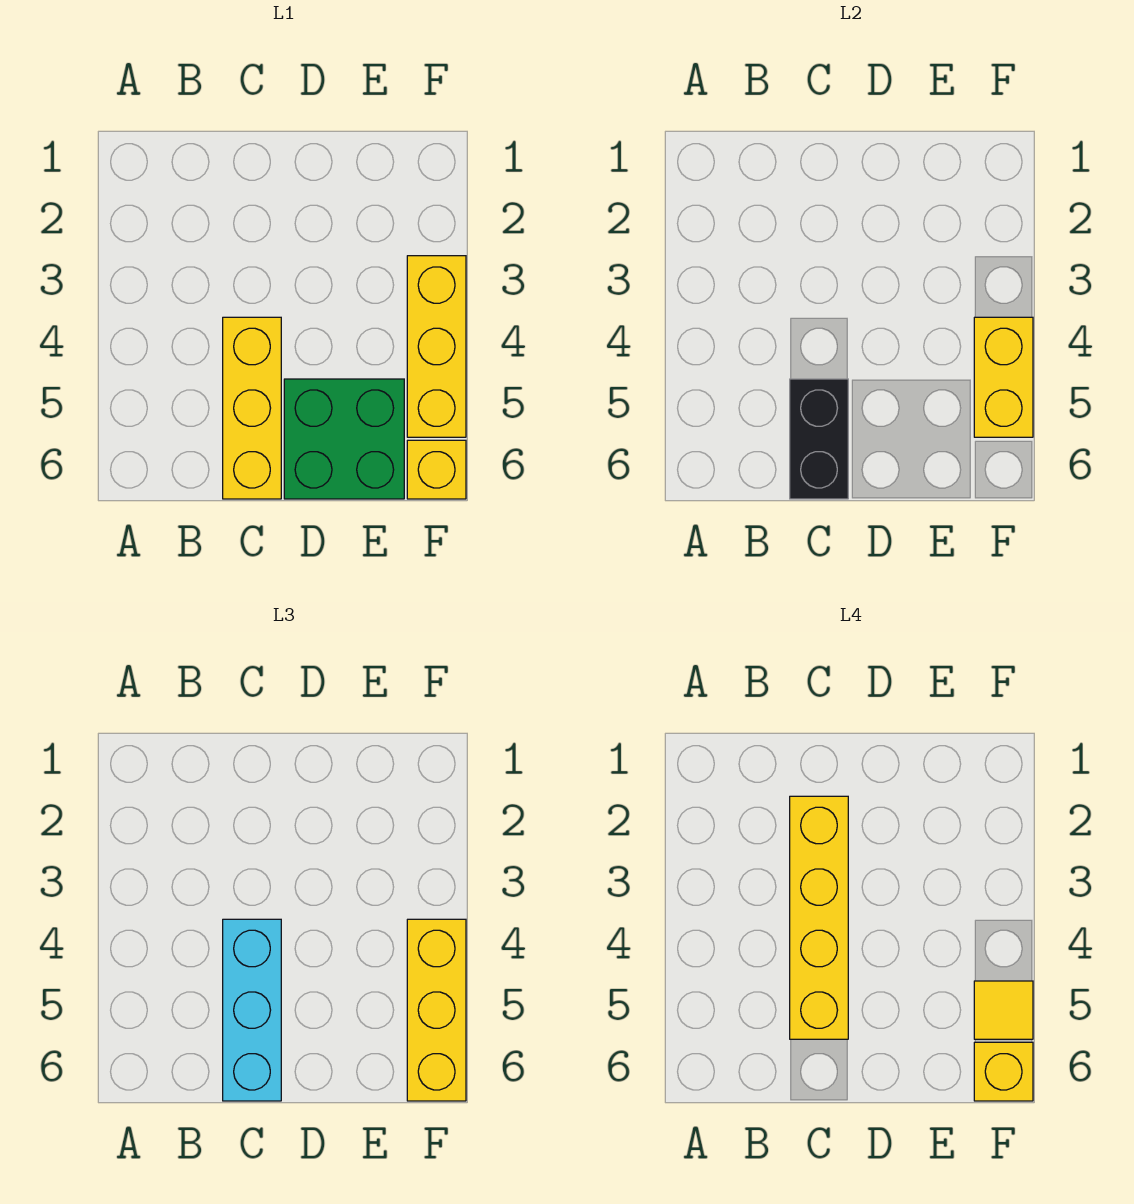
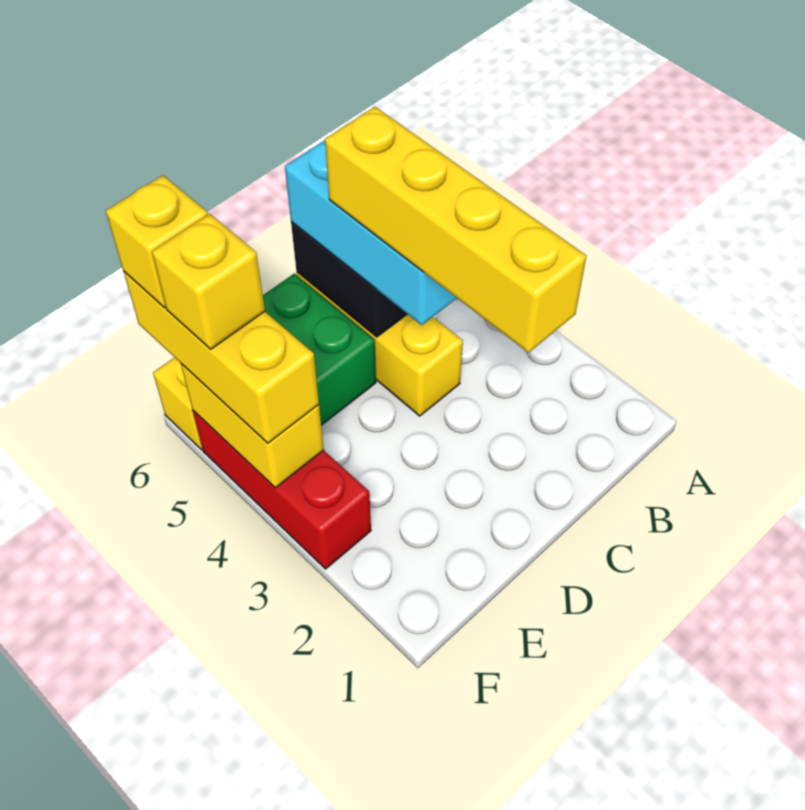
yellow brick F3:F5 level 1 -> red brick F3:F5 level 1
yellow tile F5 level 4 -> yellow brick F5 level 4

